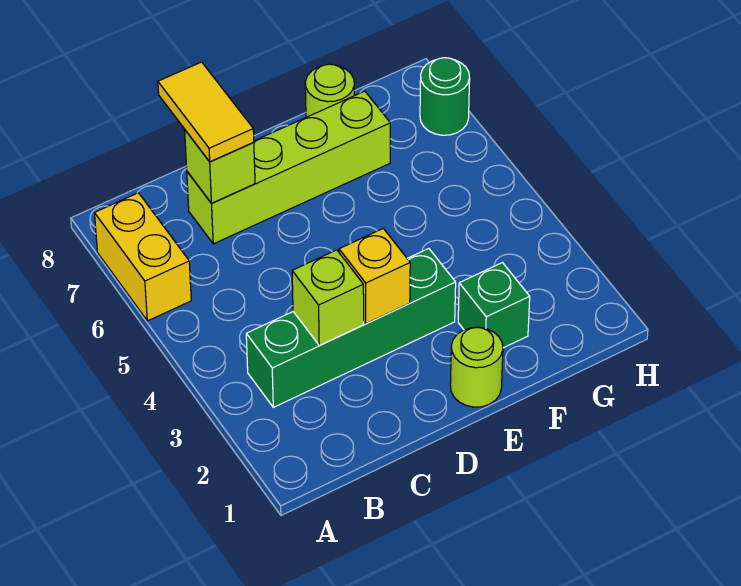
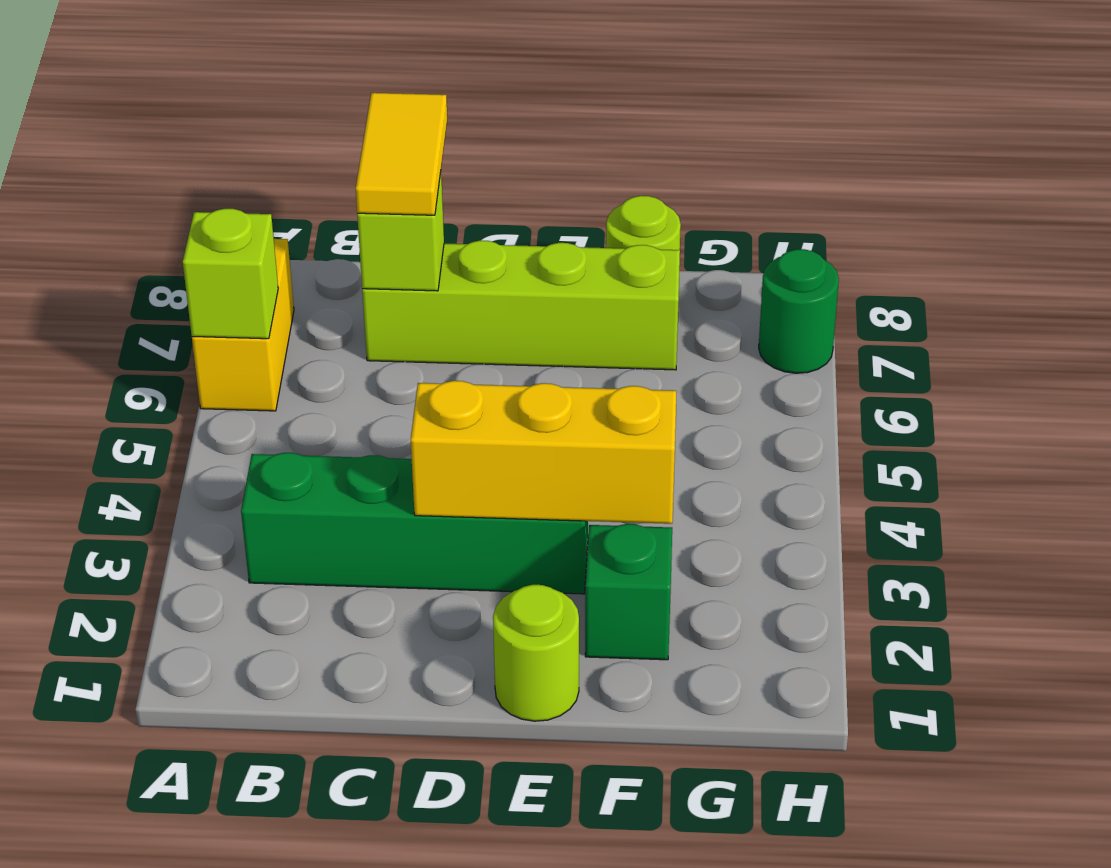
lime brick C3 level 2 -> lime brick A6 level 2
yellow brick D3 level 2 -> yellow brick D3:F3 level 2

